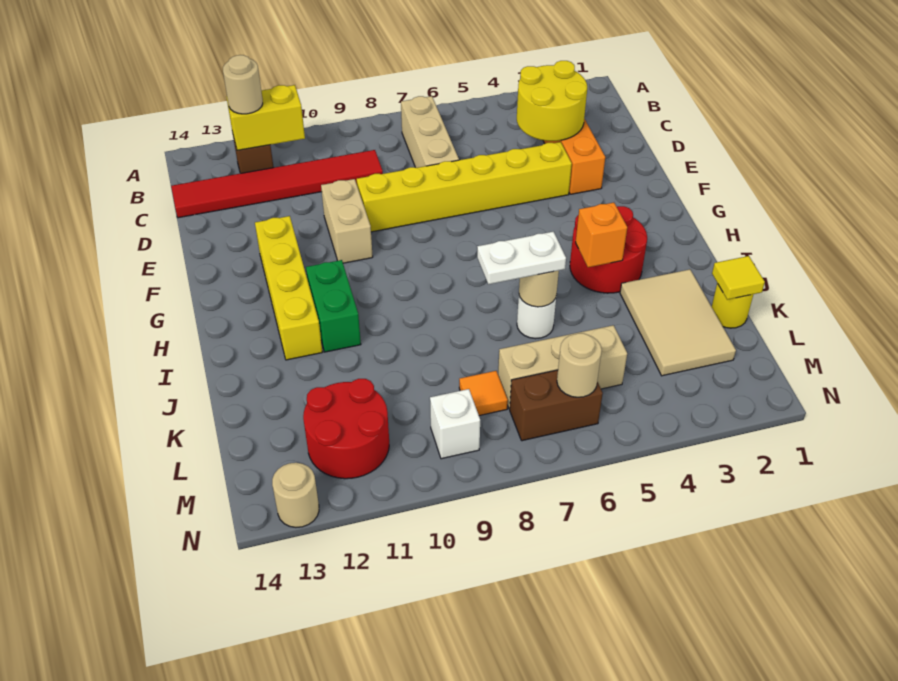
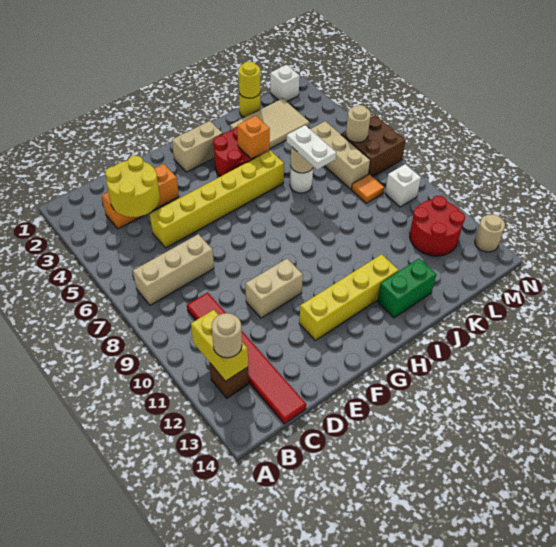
yellow brick E4:E9 level 1 -> yellow brick D5:I5 level 1
none -> tan brick G2:H2 level 1
green brick H11:I11 level 1 -> green brick I13:J13 level 1
yellow tile K1 level 2 -> yellow round brick K1 level 2
none -> white brick M1 level 1
brown brick M6:M7 level 1 -> brown brick M6:N7 level 1

